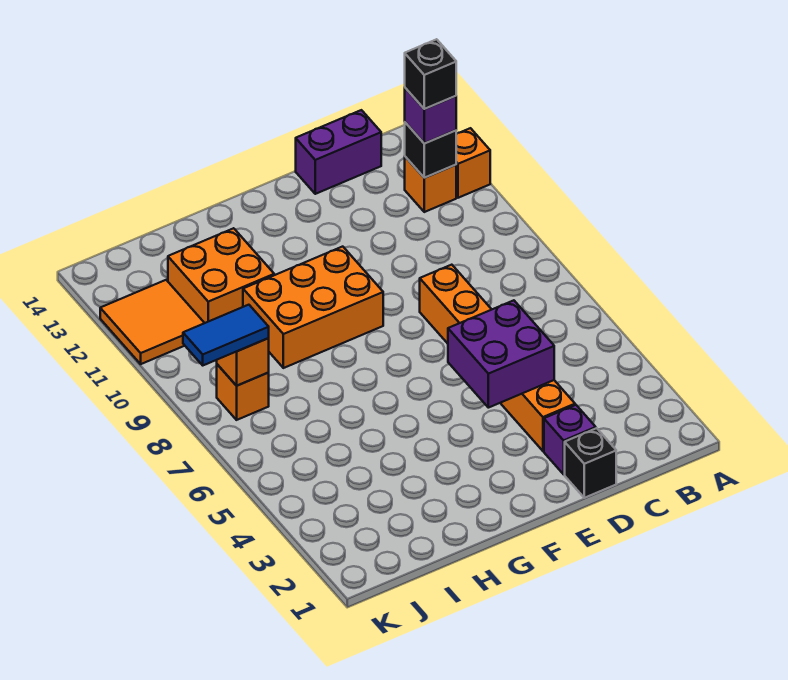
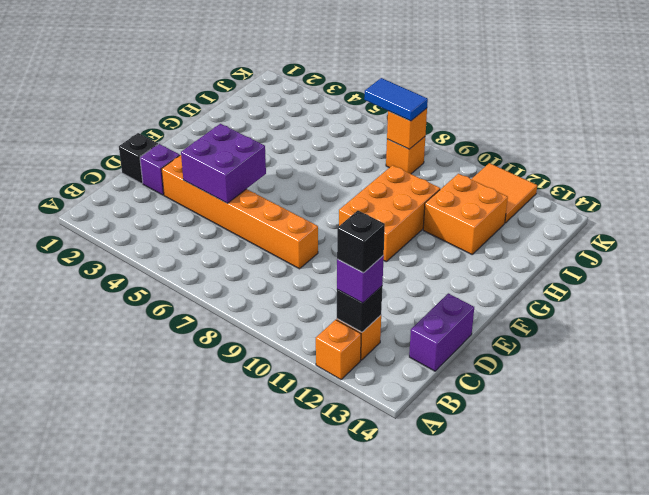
blue tile J8:K8 level 3 -> blue tile J7:J8 level 3

